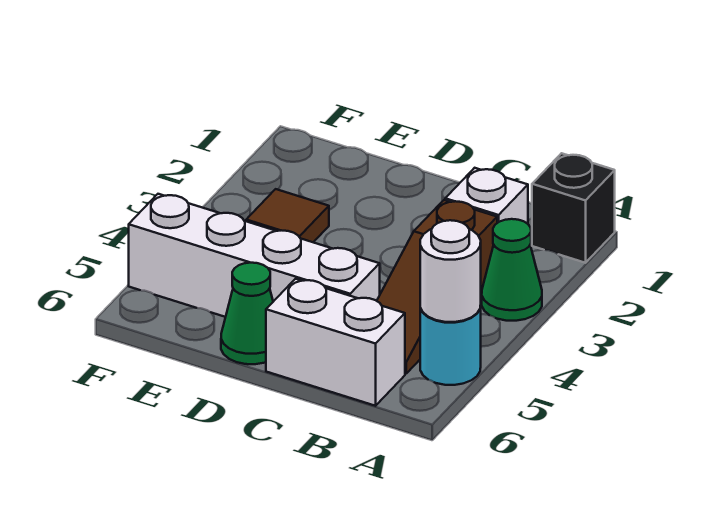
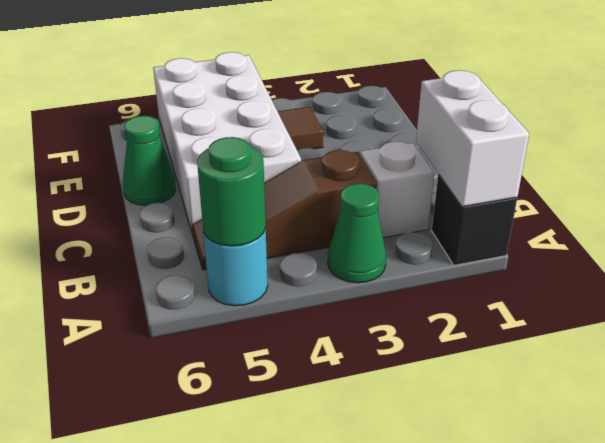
white round brick A5 level 2 -> green round brick A5 level 2
white brick B6:C6 level 1 -> white brick A1:B1 level 2
white brick C5:F5 level 1 -> white brick C4:F5 level 1

